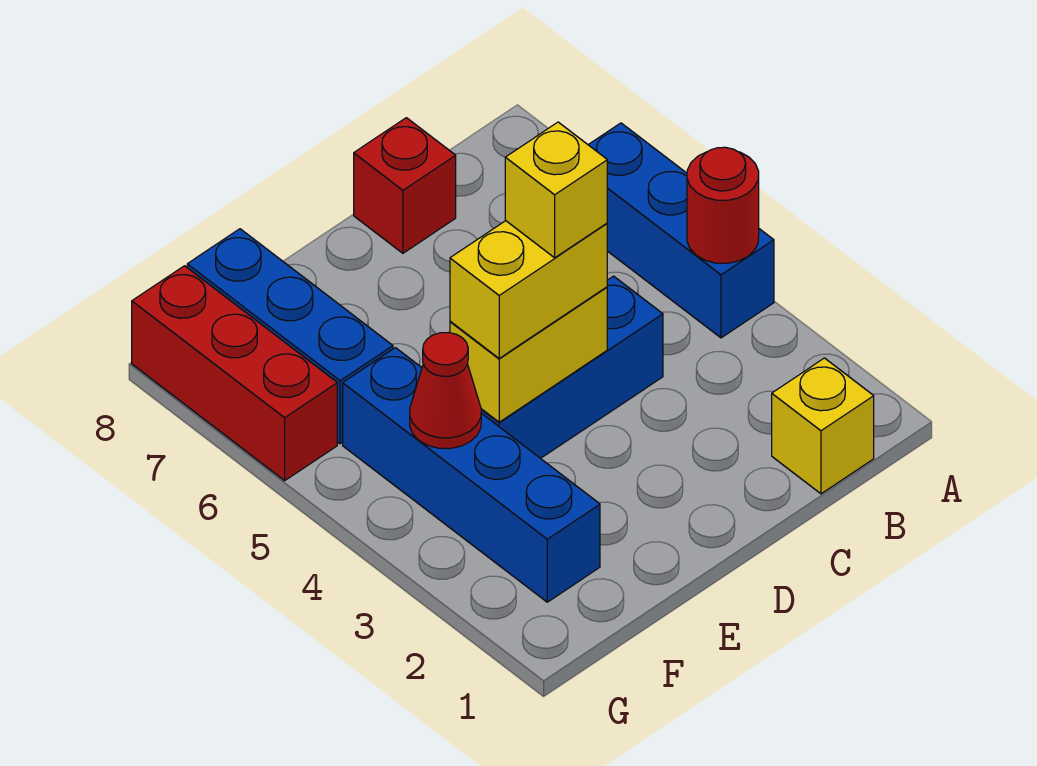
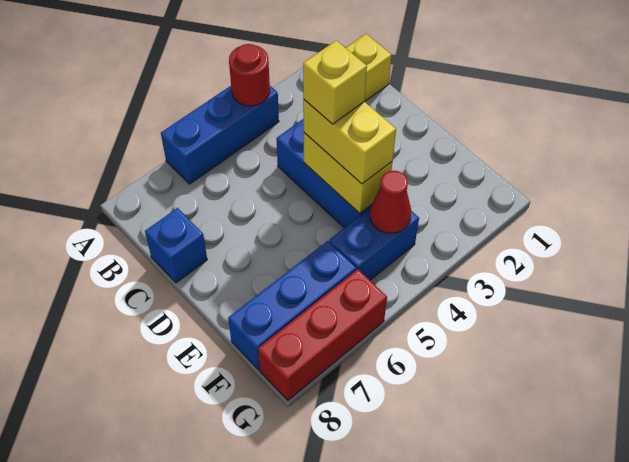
red brick C8 level 1 -> blue brick C8 level 1
blue brick F2:F5 level 1 -> blue brick F4:F5 level 1

